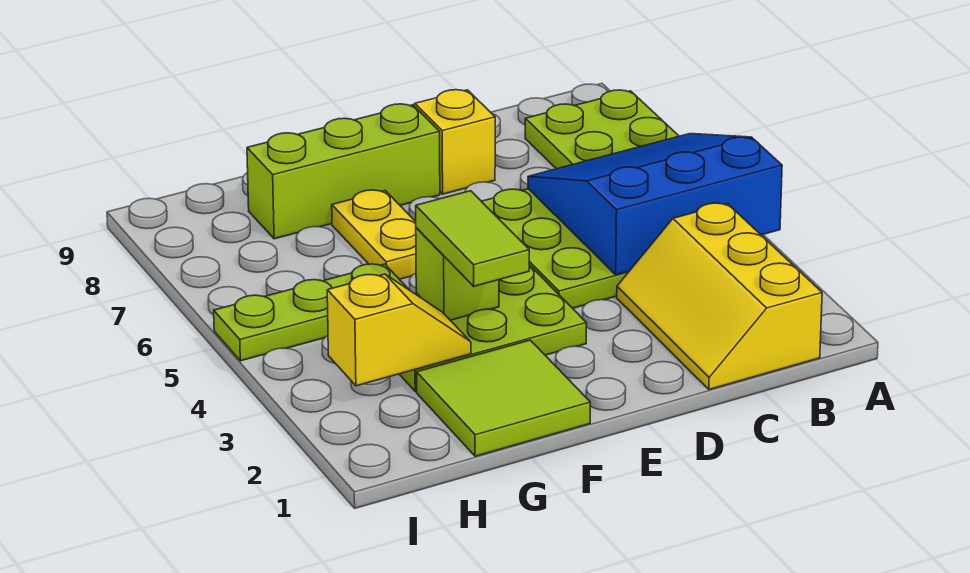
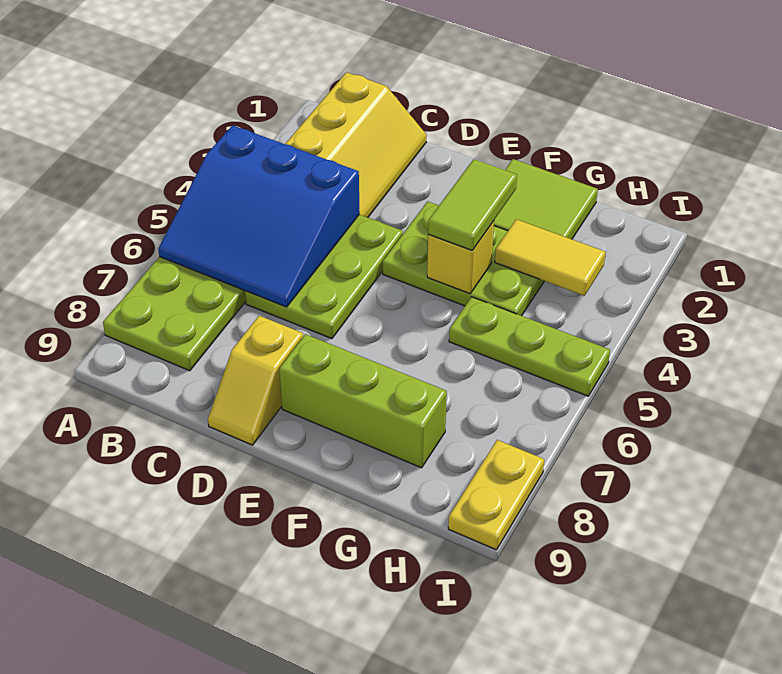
lime brick F4 level 2 -> yellow brick F4 level 2
yellow plate F6:F7 level 1 -> yellow plate I8:I9 level 1
yellow slope G3:H3 level 2 top H -> yellow tile G3:H3 level 2

